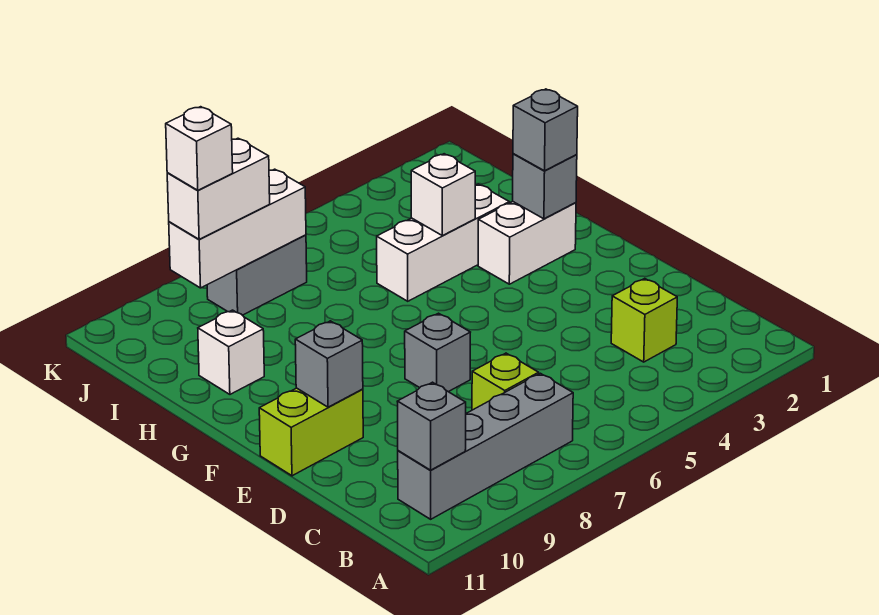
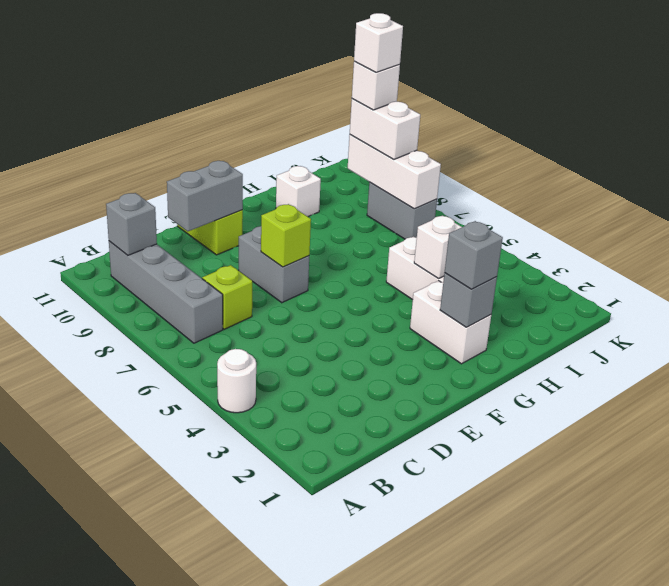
none -> white round brick A4 level 1
lime brick C3 level 1 -> lime brick E7 level 2
grey brick E7 level 1 -> grey brick E7:E8 level 1
grey brick E10 level 2 -> grey brick D10:E10 level 2
none -> white brick J9 level 5

